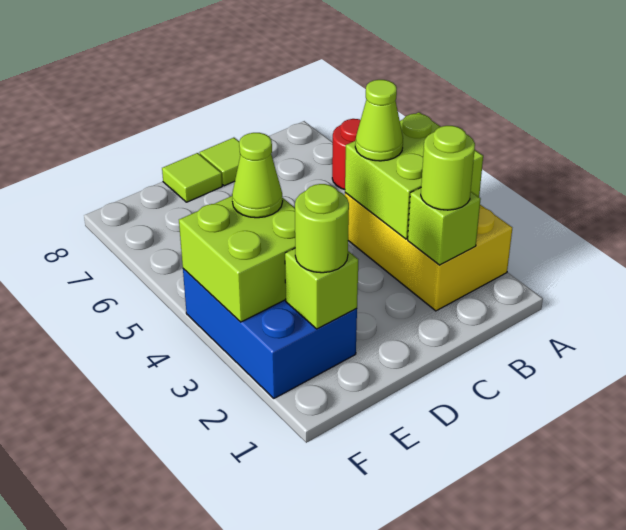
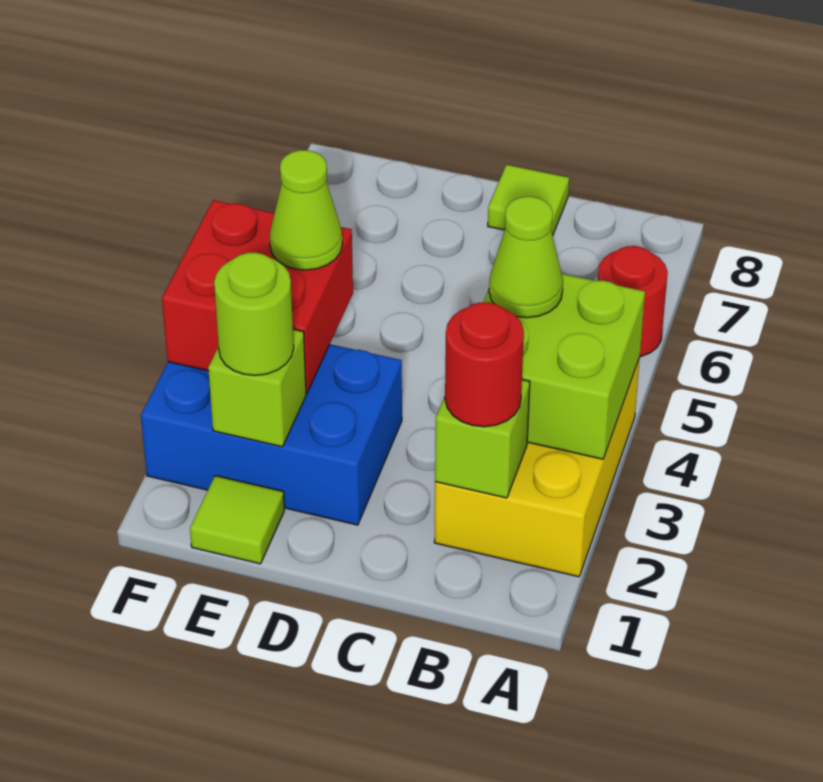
lime round brick B2 level 3 -> red round brick B2 level 3
lime tile D8 level 1 -> lime tile E1 level 1
blue brick E2:F4 level 1 -> blue brick D2:F3 level 1
lime brick E3:F4 level 2 -> red brick E3:F4 level 2

